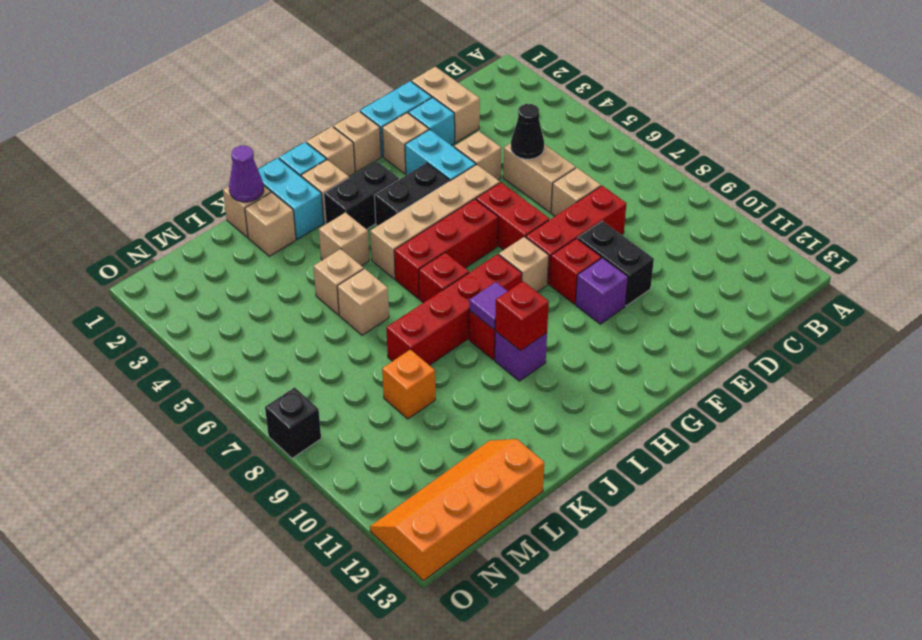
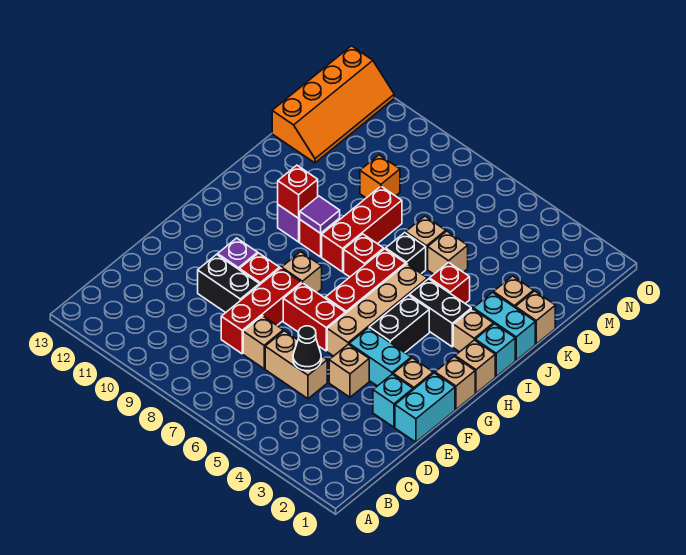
tan brick D1:D2 level 1 -> none
black brick H3:I3 level 1 -> black brick I3:I4 level 1
red brick H8:K8 level 1 -> red brick I8:K8 level 1
tan brick J4 level 1 -> red brick J4 level 1
purple cone K1 level 2 -> none
black brick O8 level 1 -> black brick J6 level 1

